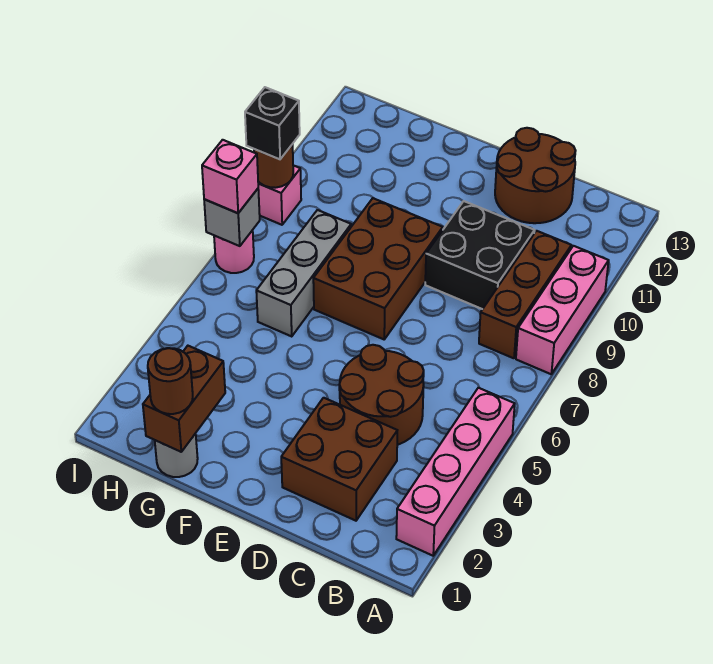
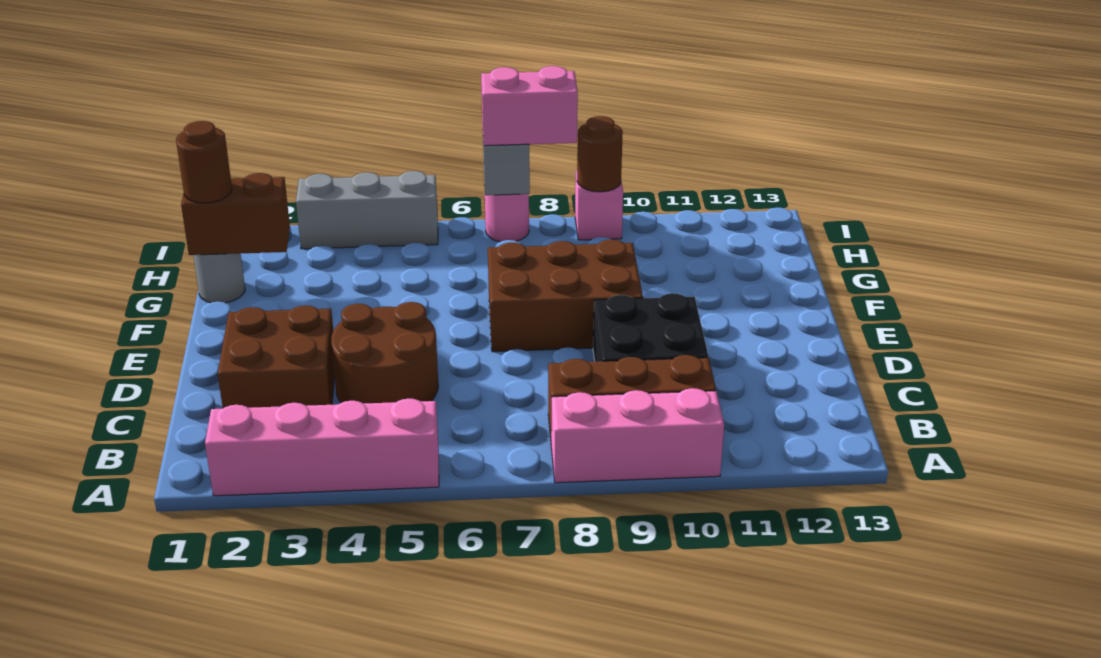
brown round brick C12:D13 level 1 -> none
grey brick G6:G8 level 1 -> grey brick I3:I5 level 1
pink brick I7 level 3 -> pink brick I7:I8 level 3
black brick I9 level 3 -> none

